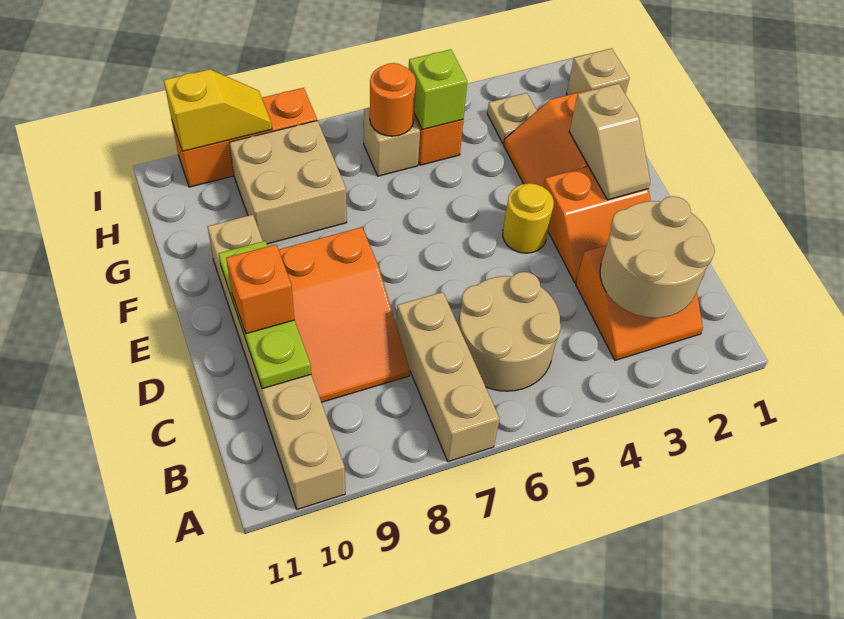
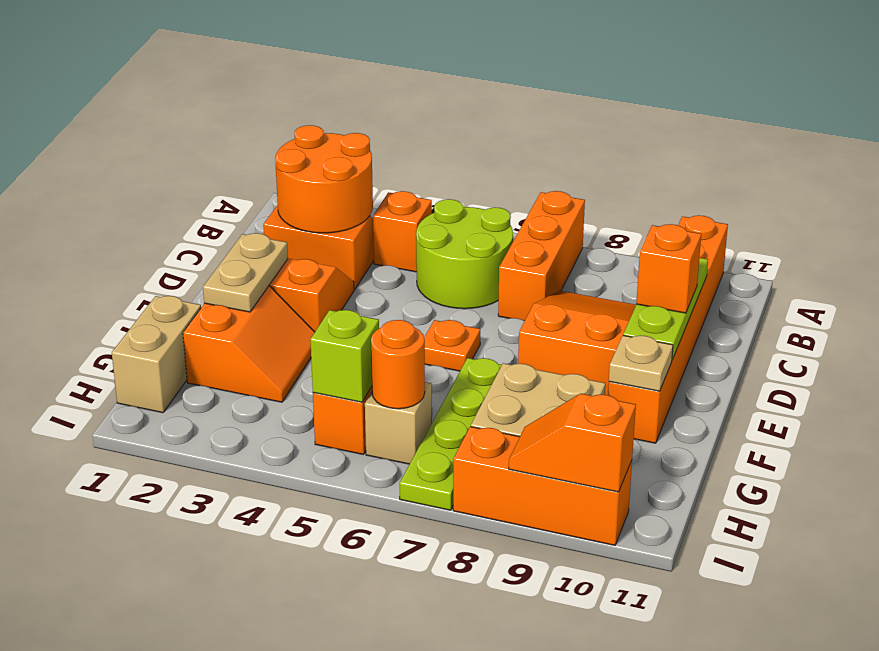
tan brick A7:C7 level 1 -> orange brick A7:C7 level 1
tan brick A10:F10 level 1 -> orange brick A10:F10 level 1
tan round brick B2:C3 level 2 -> orange round brick B2:C3 level 2
none -> orange brick B4 level 1
tan round brick B5:C6 level 1 -> lime round brick B5:C6 level 1
tan slope E2:F2 level 2 top F -> tan plate E2:F2 level 2
yellow round brick E4 level 1 -> none
none -> orange plate E6 level 1
none -> lime plate F7:I7 level 1
tan brick H1 level 1 -> tan brick G1:H1 level 1
tan plate H3 level 1 -> tan plate F10 level 2
yellow slope I9:I10 level 2 top 10 -> orange slope I9:I10 level 2 top 10

